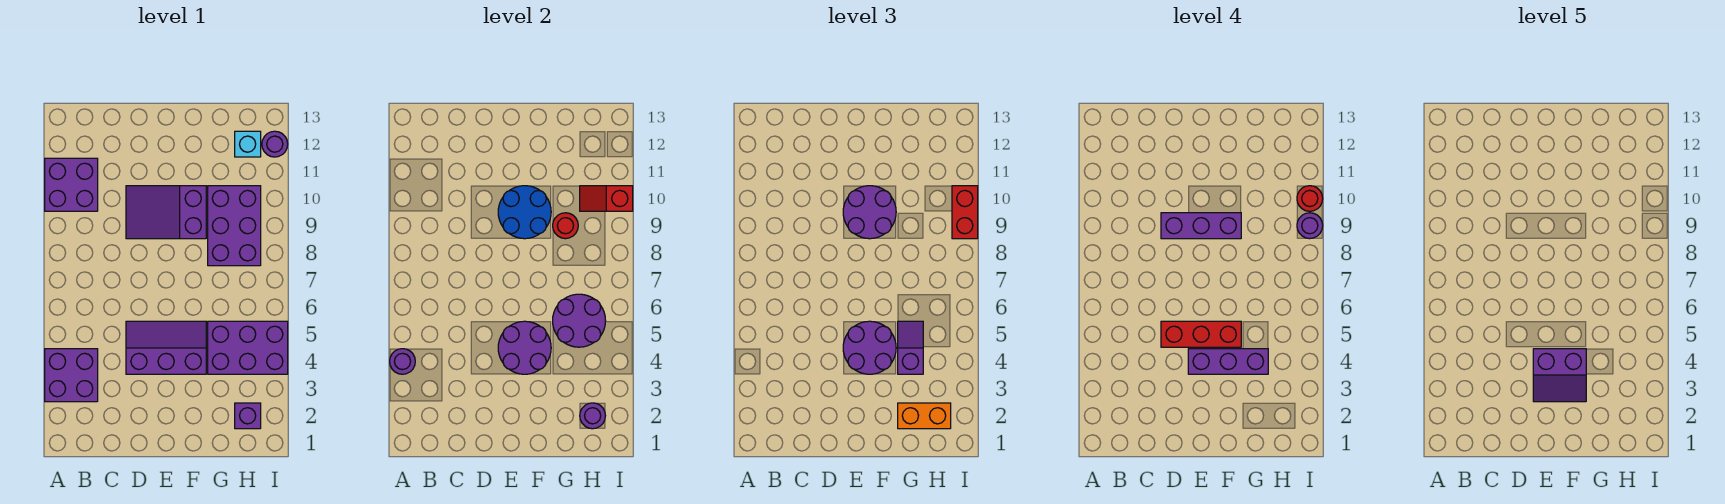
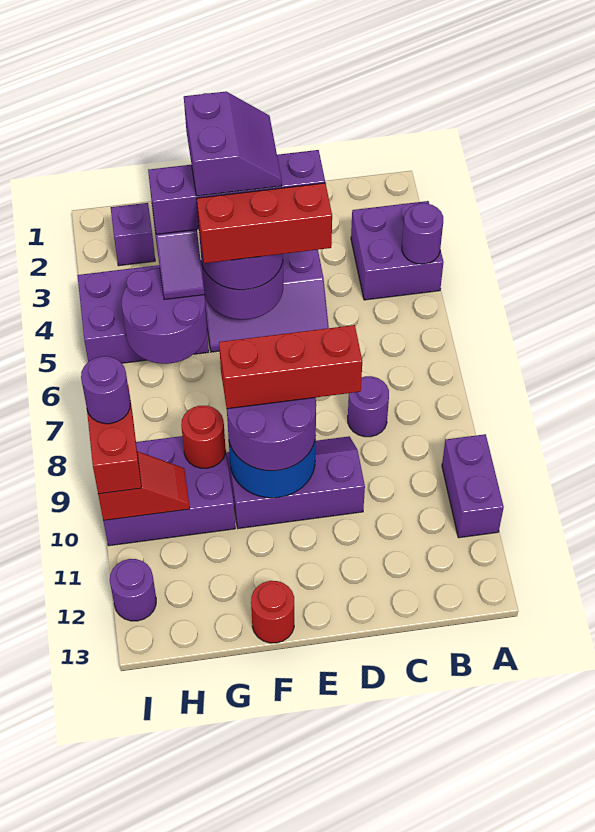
purple brick A10:B11 level 1 -> purple brick A10:A11 level 1
purple slope D9:F10 level 1 top F -> purple slope D9:F10 level 1 top 10
purple brick D9:F9 level 4 -> red brick D9:F9 level 4
purple slope E3:F4 level 5 top 4 -> purple slope E3:F4 level 5 top F
purple brick E4:G4 level 4 -> purple brick D4:G4 level 4
orange brick G2:H2 level 3 -> none
purple brick G8:H10 level 1 -> purple brick G9:I10 level 1
purple round brick H2 level 2 -> purple round brick C8 level 1
cyan brick H12 level 1 -> none
red round brick I10 level 4 -> red round brick F13 level 1

